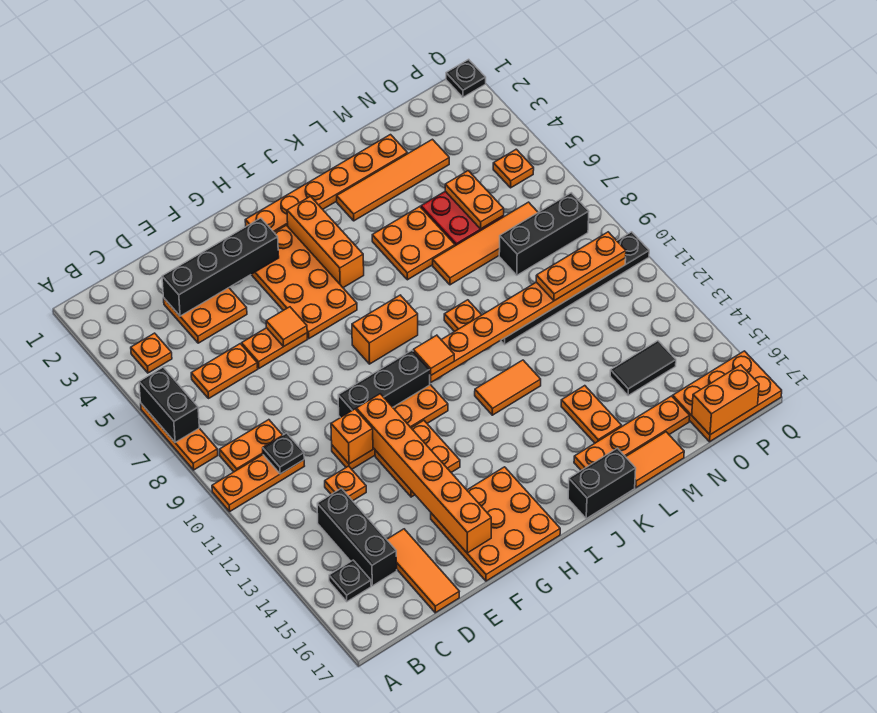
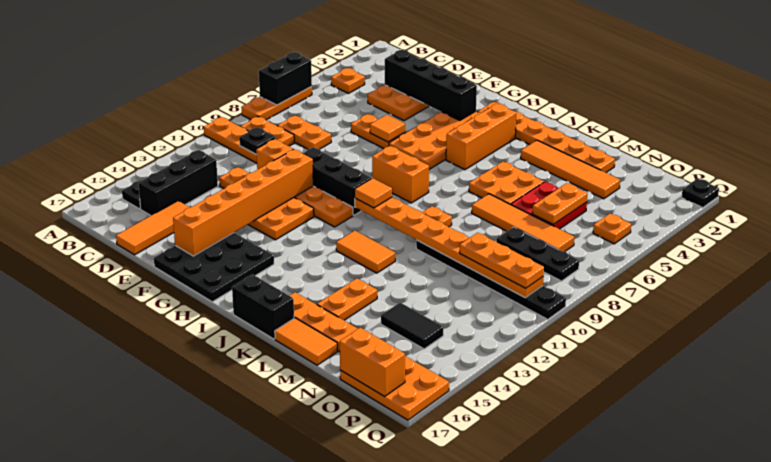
orange plate C6:D6 level 1 -> orange plate C8:D8 level 1
orange plate F15:H17 level 1 -> black plate F15:H17 level 1
black brick N8:P8 level 1 -> black plate N8:P8 level 1

